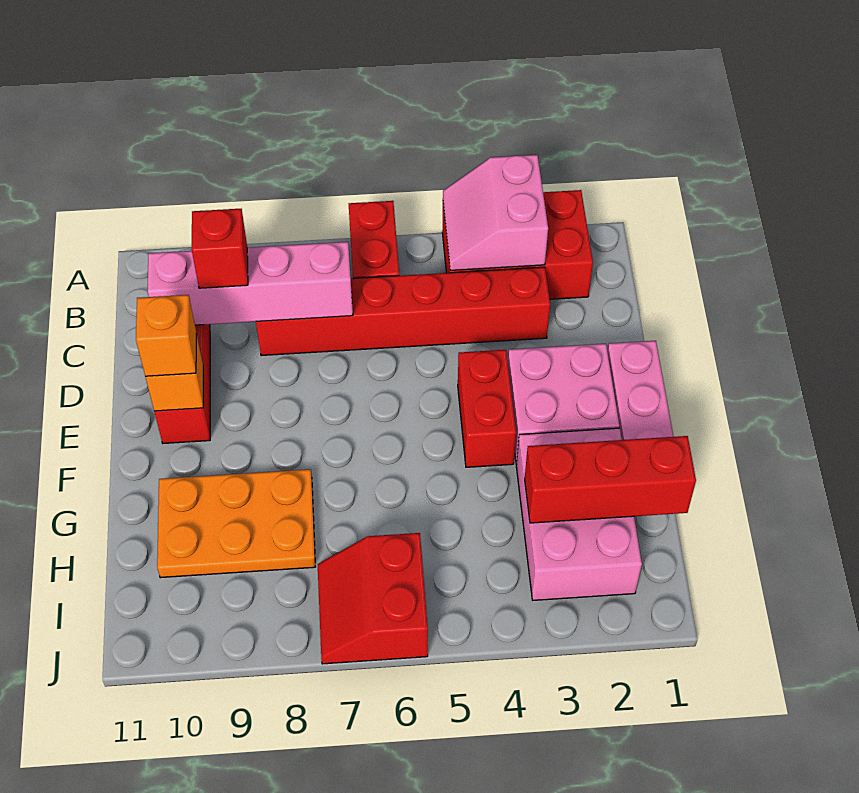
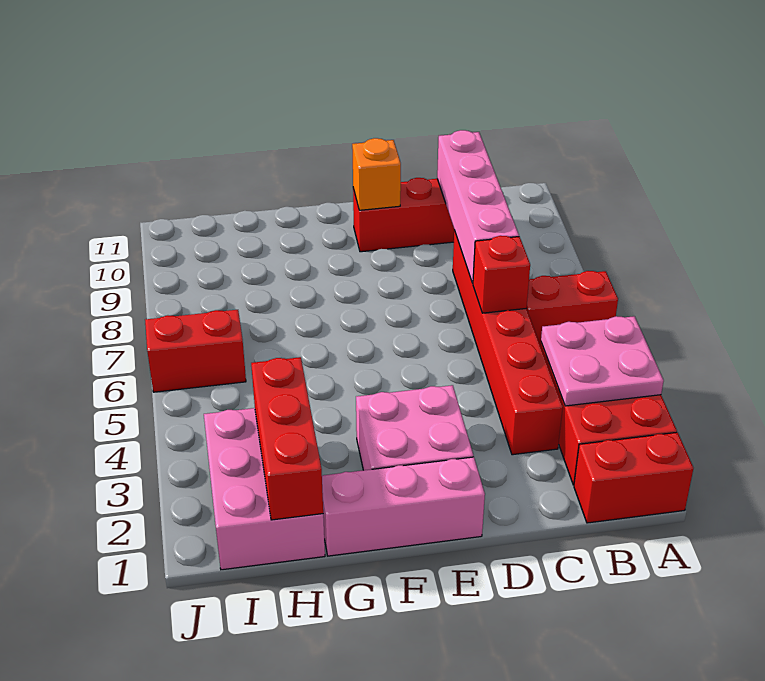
pink slope A3:B4 level 2 top 3 -> pink plate A3:B4 level 2
red brick C9 level 3 -> red brick C6 level 2
red brick E4:F4 level 1 -> red brick A1:B1 level 1
orange brick E10 level 3 -> none
pink brick G2:I3 level 1 -> pink brick H1:I3 level 1
orange plate G8:H10 level 1 -> none

